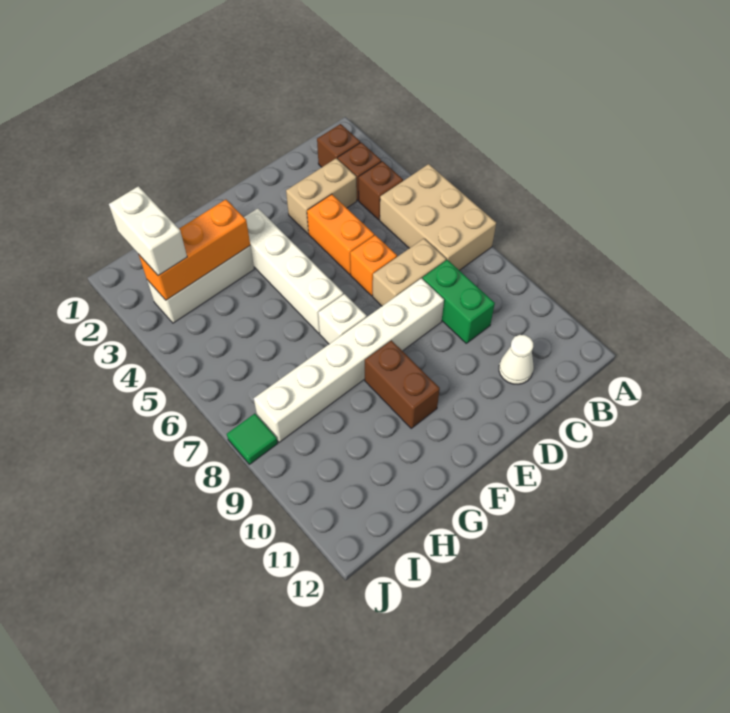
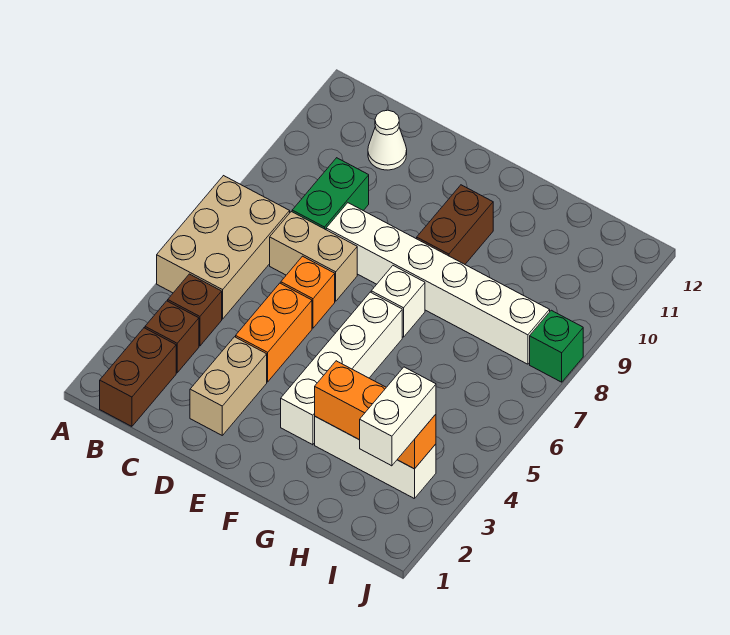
brown brick B2 level 1 -> brown brick B1:B2 level 1
tan brick C3:D3 level 1 -> tan brick D2:D3 level 1
green tile J8 level 1 -> green brick J8 level 1

